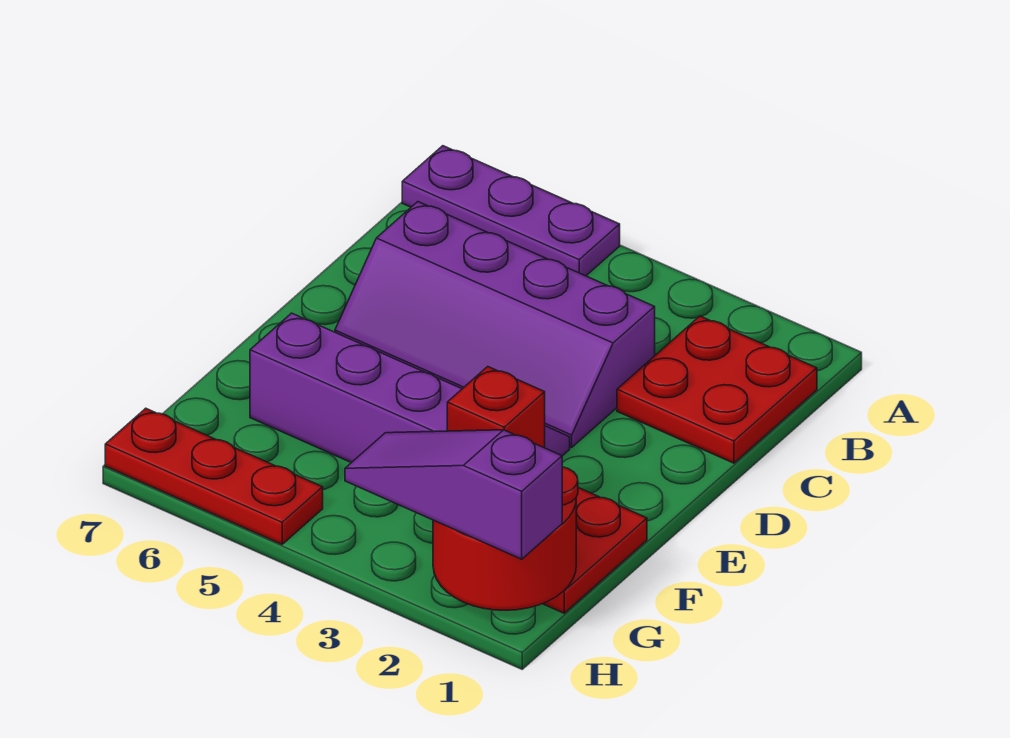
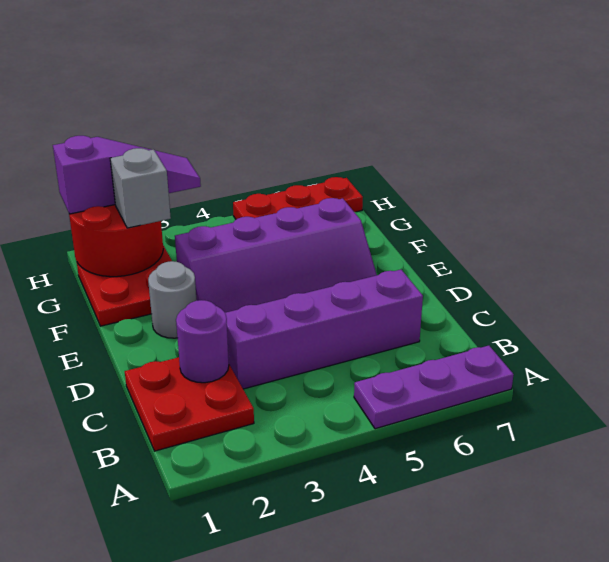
none -> purple round brick C2 level 2
none -> grey round brick E2 level 1
red brick G2 level 3 -> grey brick G2 level 3

